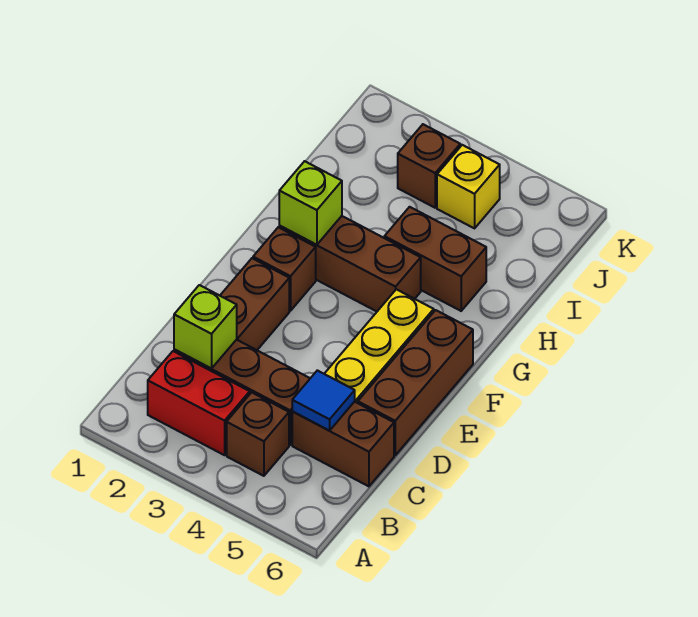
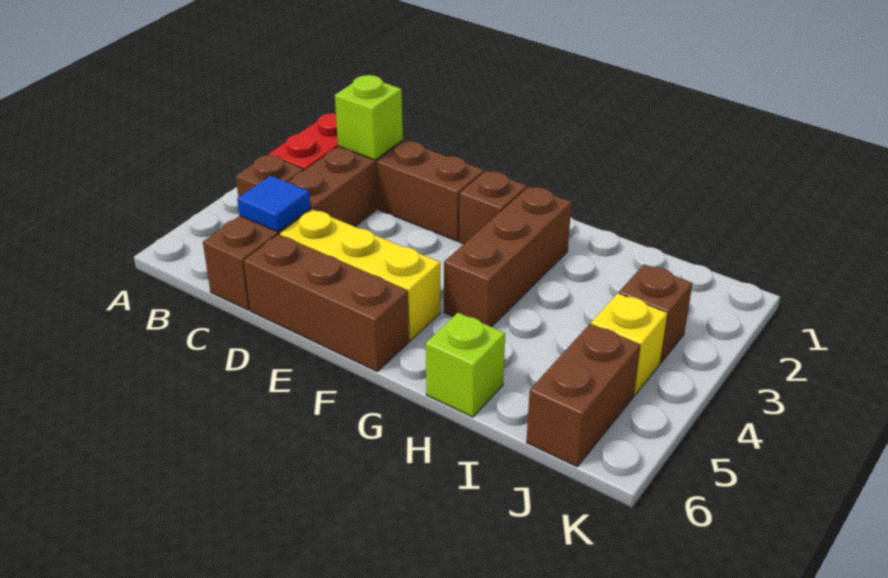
lime brick G2 level 2 -> lime brick H6 level 1
brown brick H4:H5 level 1 -> brown brick J5:J6 level 1

